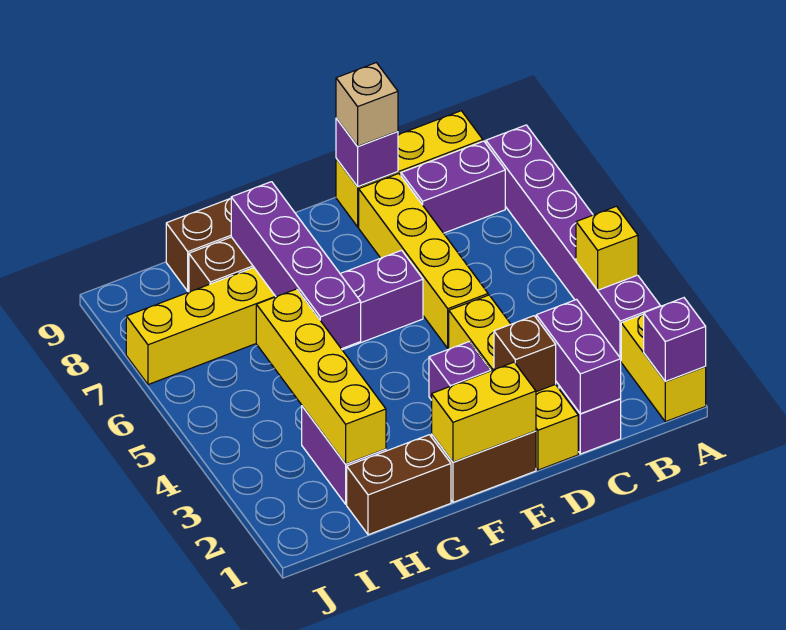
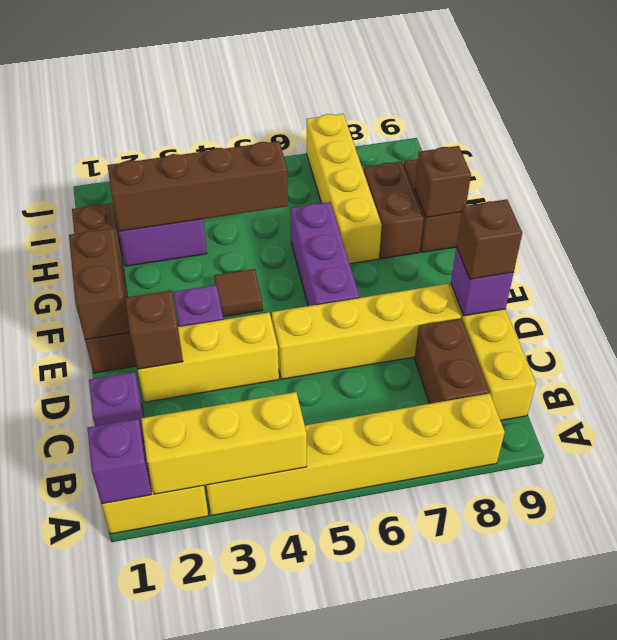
purple brick A3:A8 level 1 -> yellow brick A3:A8 level 1
yellow brick A4 level 2 -> yellow brick A2:A4 level 2
purple brick B8:C8 level 1 -> brown brick B8:C8 level 1
purple brick C1:C2 level 2 -> none
yellow brick D1:D4 level 1 -> yellow brick D2:D4 level 1
tan brick D9 level 3 -> brown brick D9 level 3
yellow brick E1:F1 level 2 -> brown brick E1:F1 level 2
none -> brown tile F4 level 1
purple brick G5:G8 level 2 -> none
none -> brown brick G9 level 2
yellow brick H2:H5 level 2 -> brown brick H2:H5 level 2

